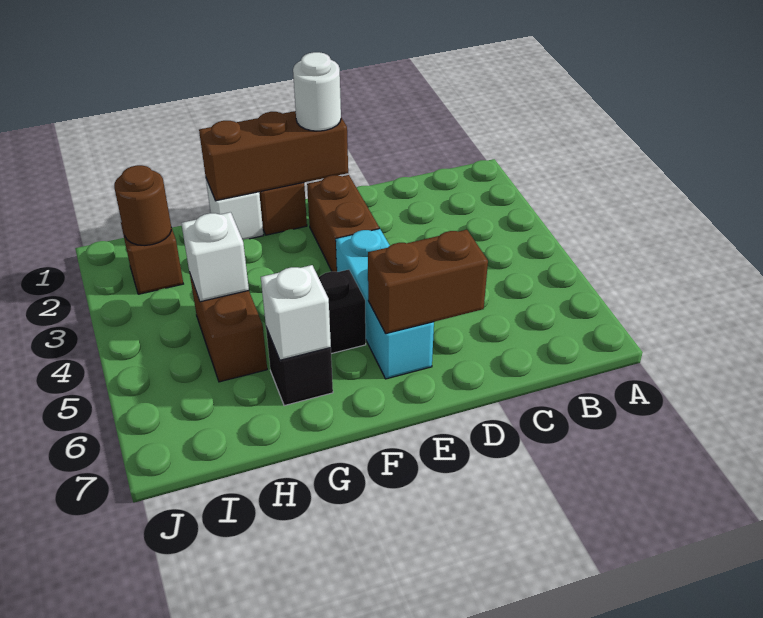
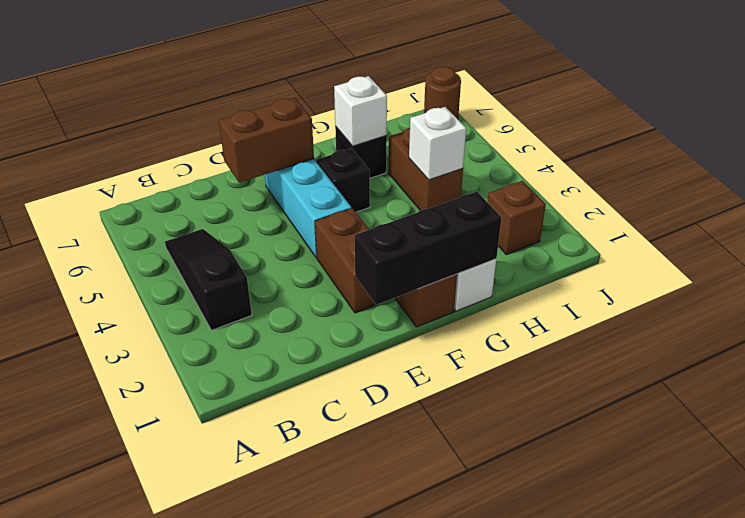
none -> black slope B3:B5 level 1 top 3
brown brick E1:G1 level 2 -> black brick E1:G1 level 2
white round brick E1 level 3 -> none
brown round brick I2 level 2 -> brown round brick J7 level 1

